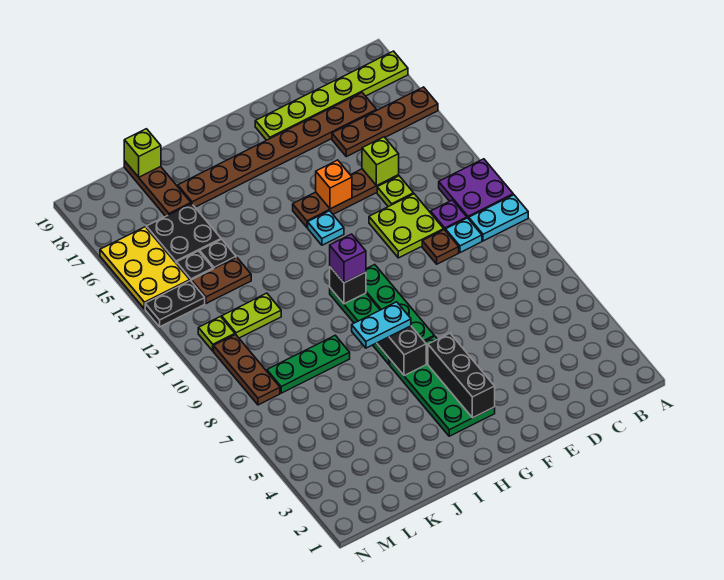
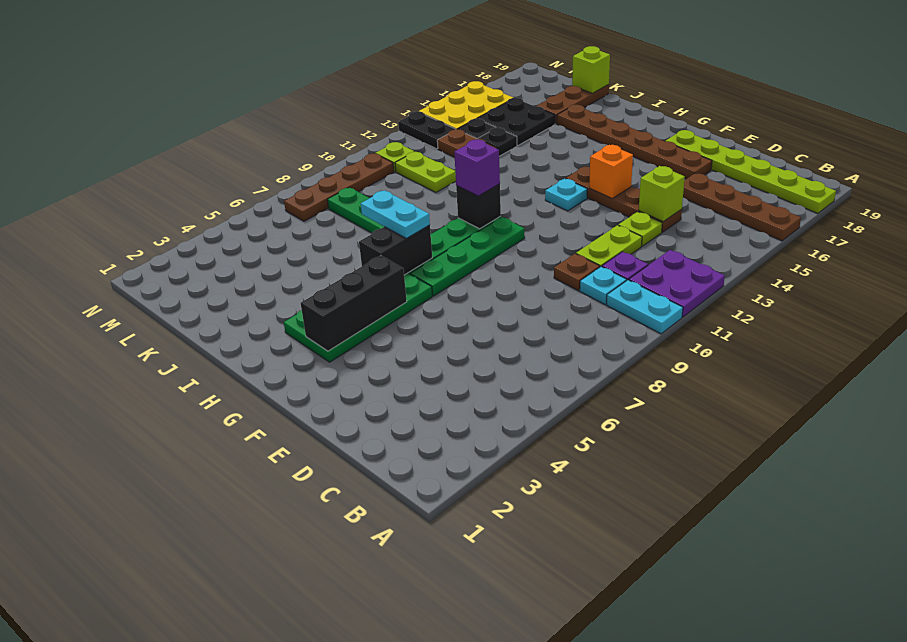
brown plate C17:J17 level 1 -> brown plate E17:J17 level 1
lime plate D11:E12 level 1 -> lime plate D11:D12 level 1
brown plate M8:M10 level 1 -> brown plate M7:M10 level 1

